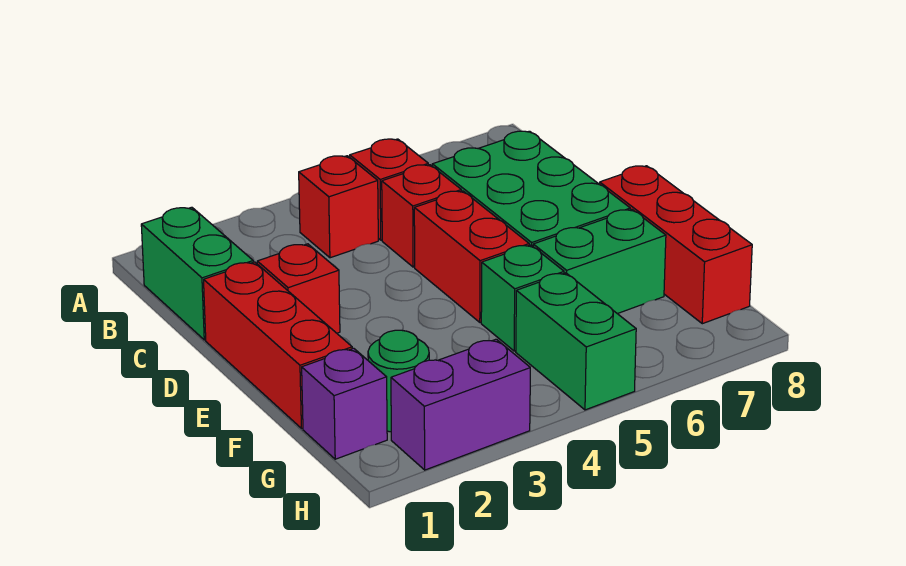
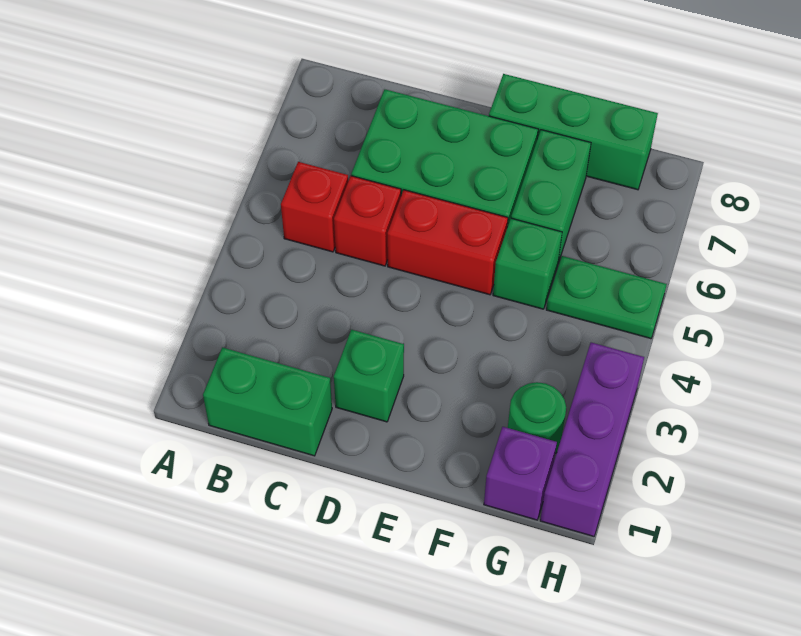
red brick B4 level 1 -> none
red brick D1:F1 level 1 -> none
red brick D2 level 1 -> green brick D2 level 1
red brick E8:G8 level 1 -> green brick E8:G8 level 1
green brick G5:H5 level 1 -> green plate G5:H5 level 1
purple brick H2:H3 level 1 -> purple brick H1:H3 level 1

